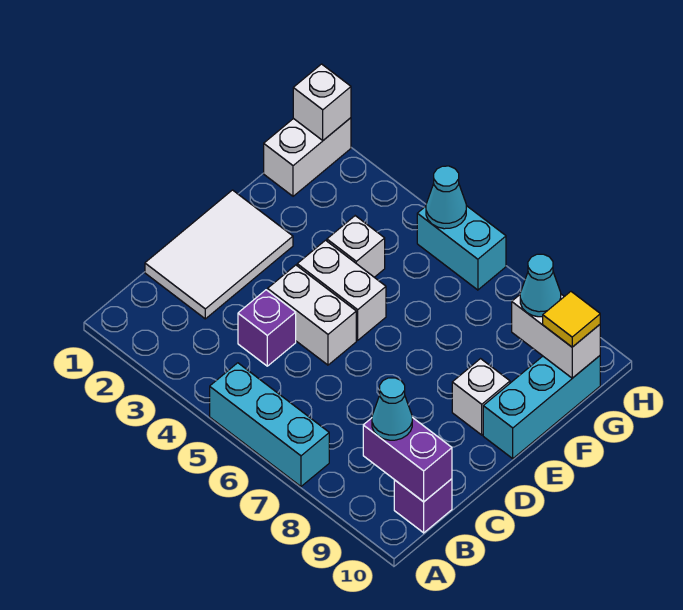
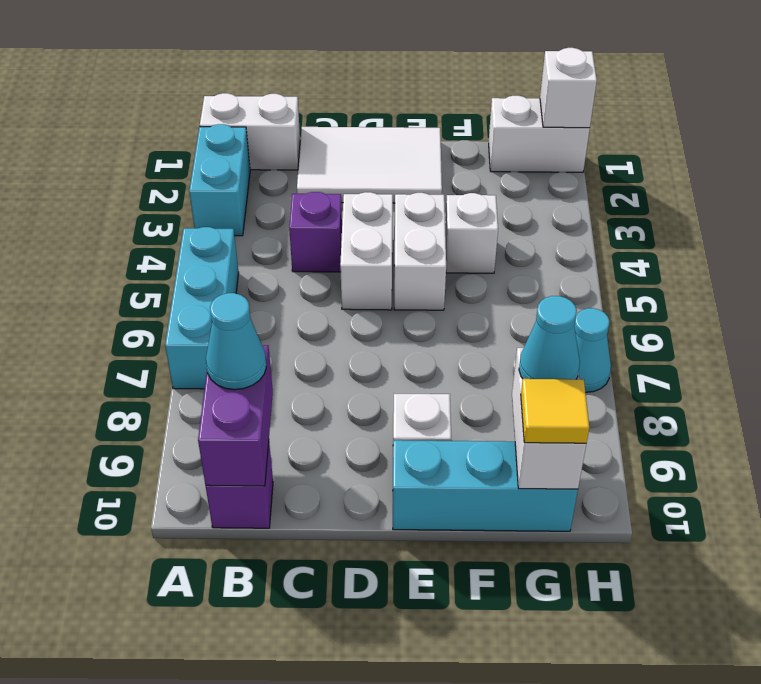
none -> white brick A1:B1 level 1
cyan brick H5:H6 level 1 -> cyan brick A2:A3 level 1
cyan cone H5 level 2 -> cyan cone H7 level 1

